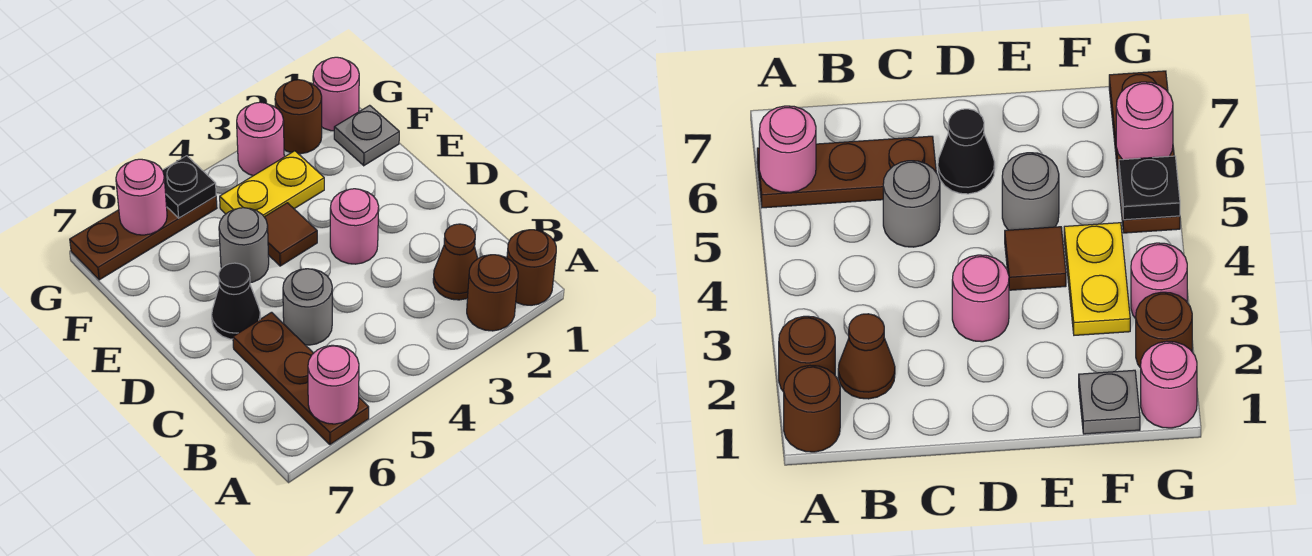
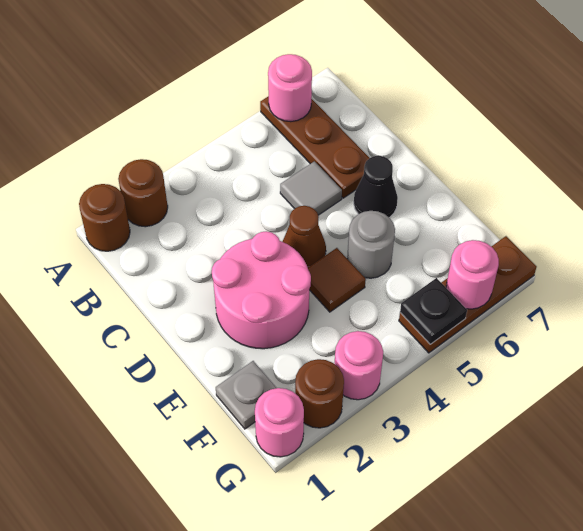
brown cone B2 level 1 -> brown cone D4 level 1
grey round brick C5 level 1 -> grey tile C5 level 1
pink round brick D3 level 1 -> pink round brick D2:E3 level 1
yellow plate F3:F4 level 1 -> none

